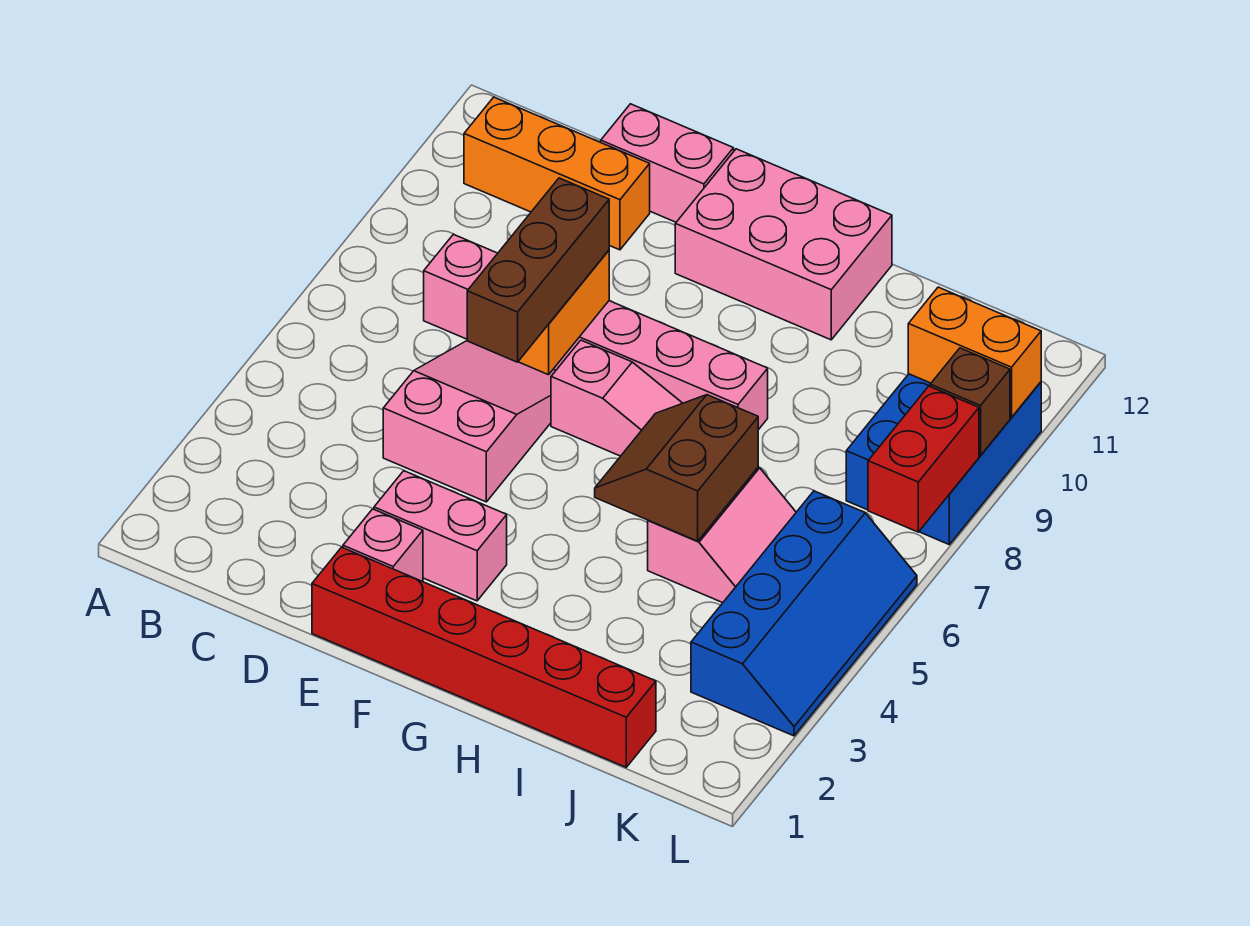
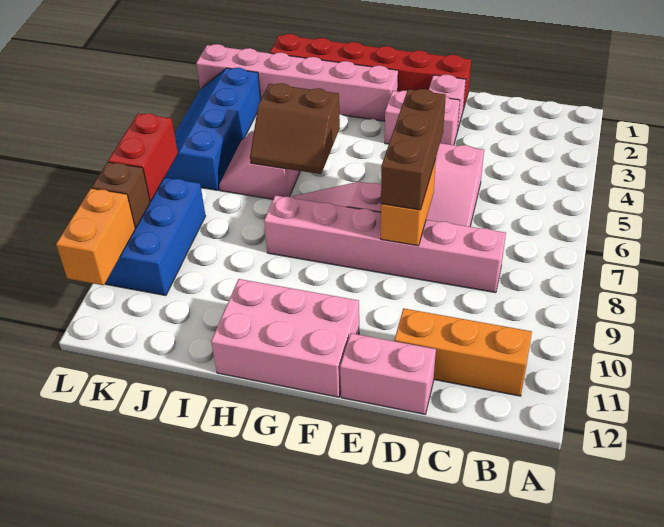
none -> pink brick G2:L2 level 1
brown slope H5:I6 level 2 top I -> brown slope H5:I6 level 2 top 5
orange brick K10:L10 level 2 -> orange brick L10:L11 level 2

